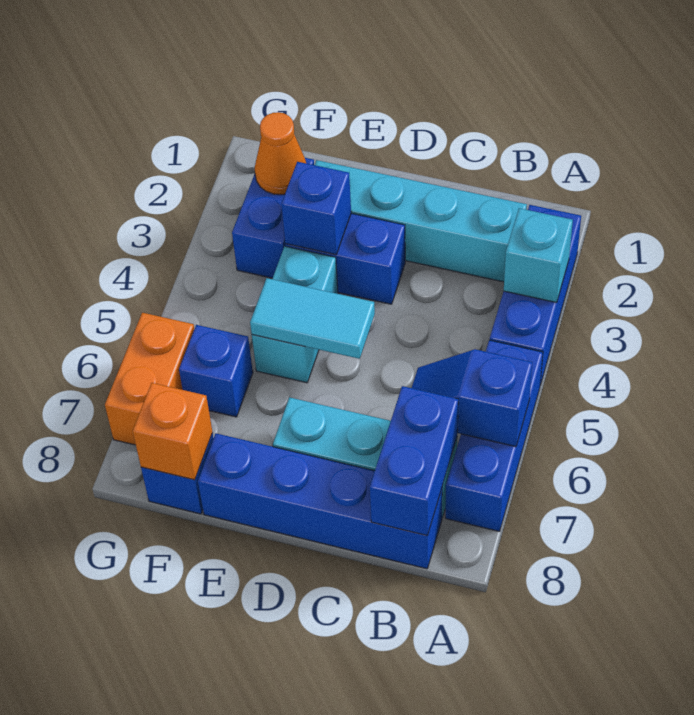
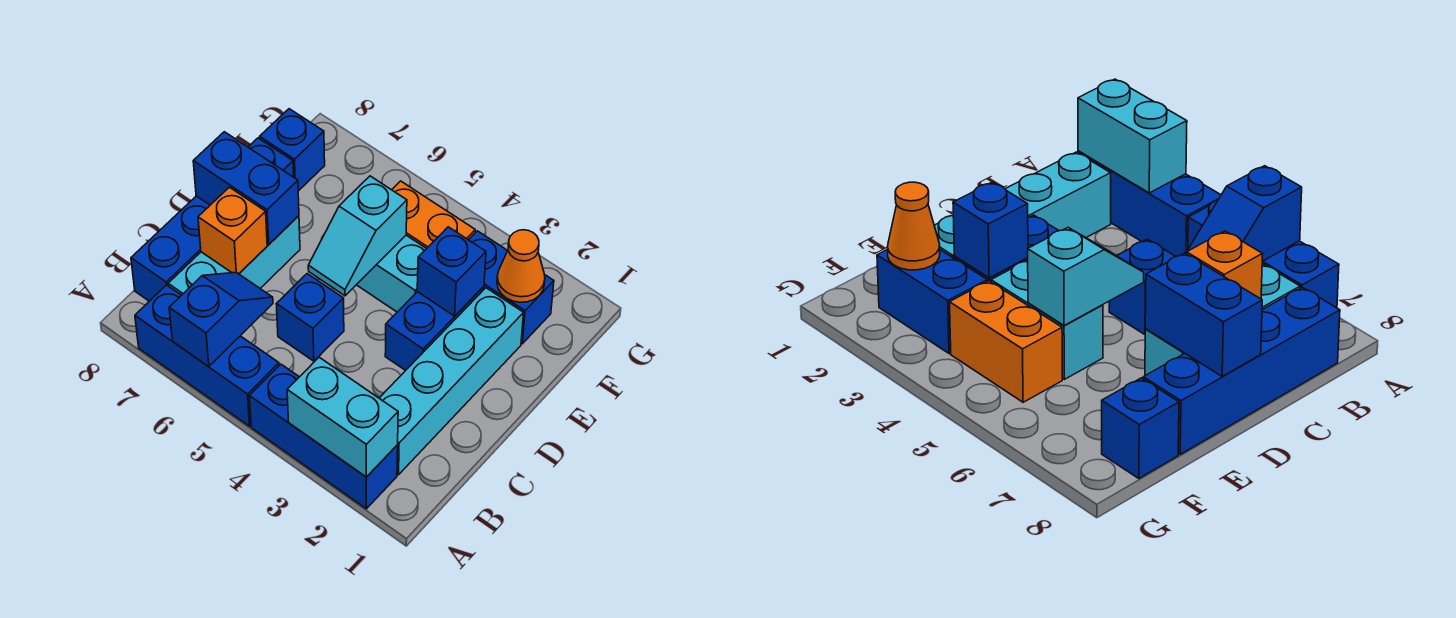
cyan brick A3 level 2 -> cyan brick A2:A3 level 2
blue brick B7:B8 level 2 -> blue brick D7:D8 level 2
cyan tile D5:E5 level 2 -> cyan slope D5:E5 level 2 top E
blue brick F6 level 1 -> blue brick C5 level 1
orange brick F8 level 2 -> orange brick C7 level 2
orange brick G6:G7 level 1 -> orange brick F4:F5 level 1

